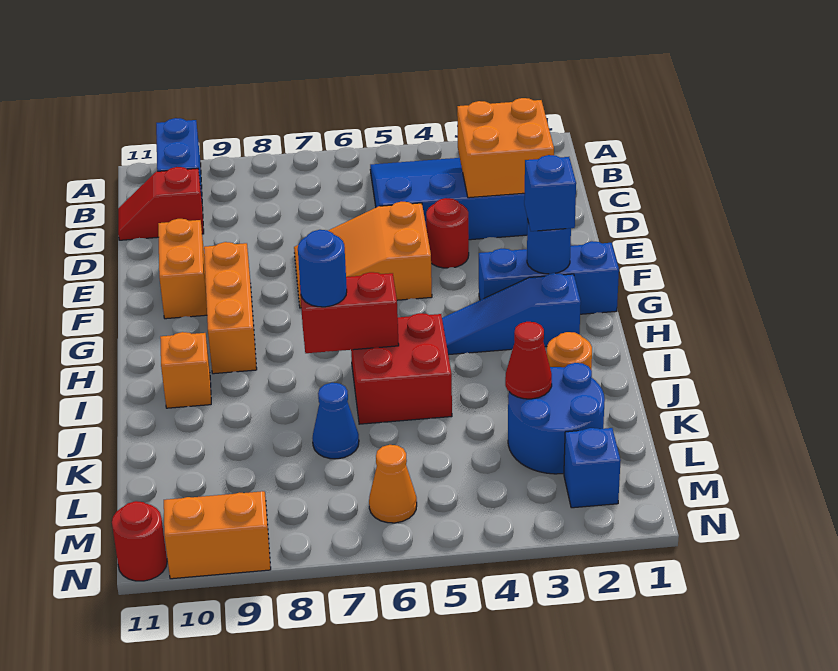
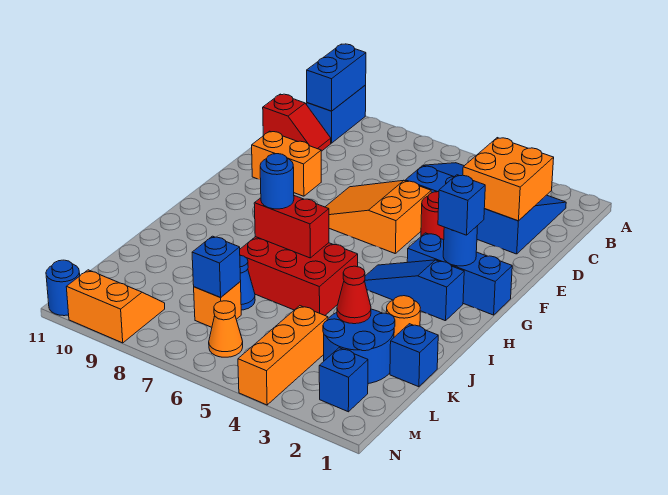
none -> blue brick A10:B10 level 2
red slope C10:C11 level 1 top 10 -> red slope C10:C11 level 1 top 11
orange brick E10:F10 level 1 -> orange brick E9:E10 level 1
orange brick F9:H9 level 1 -> orange brick L4:N4 level 1
red brick I5:J6 level 1 -> red brick I5:J7 level 1
orange brick I10 level 1 -> orange brick L7 level 1
none -> blue brick K1 level 1
none -> blue brick L7 level 2
red round brick N11 level 1 -> blue round brick N11 level 1

